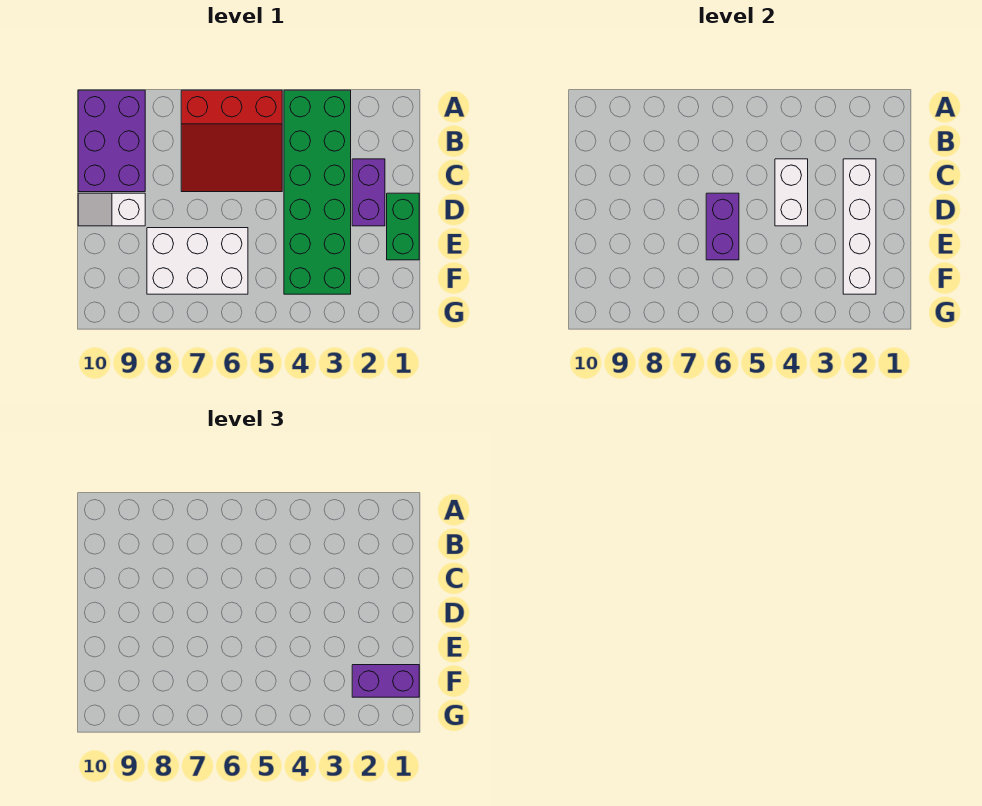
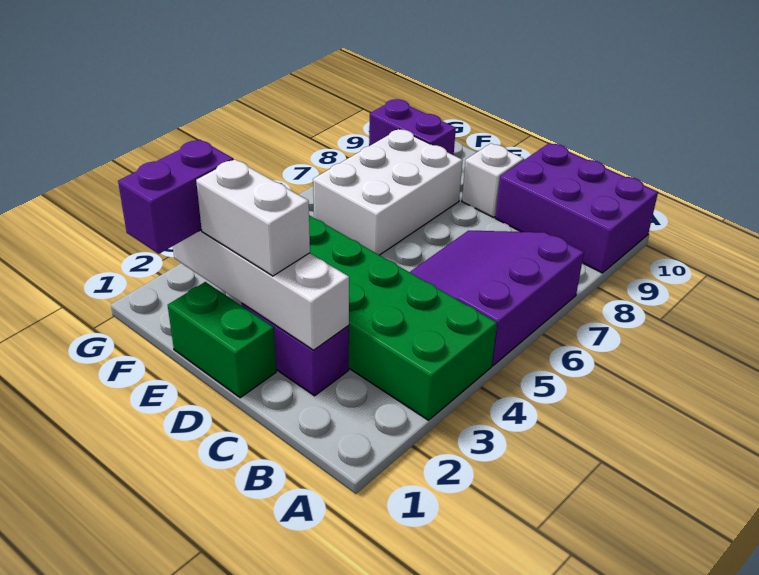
red slope A5:C7 level 1 top A -> purple slope A5:C7 level 1 top A
white brick C4:D4 level 2 -> white brick D2:E2 level 3
purple brick D6:E6 level 2 -> purple brick F9:G9 level 1

